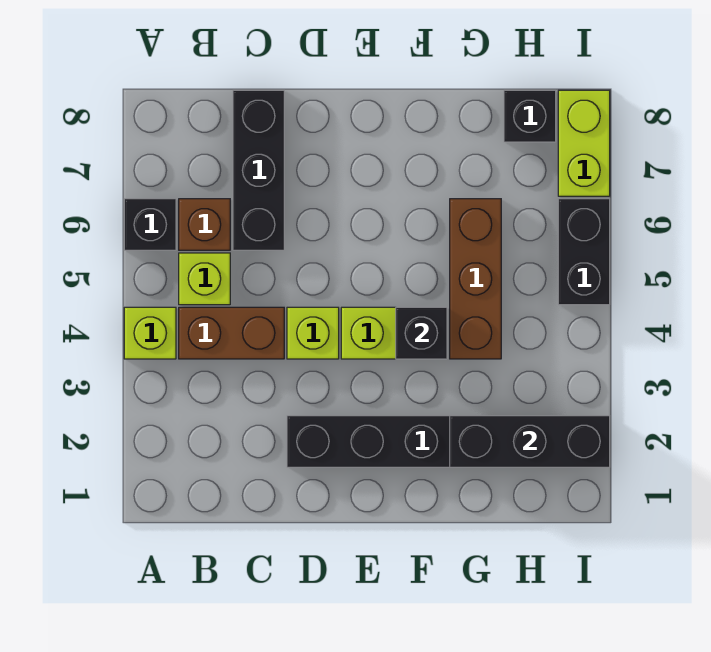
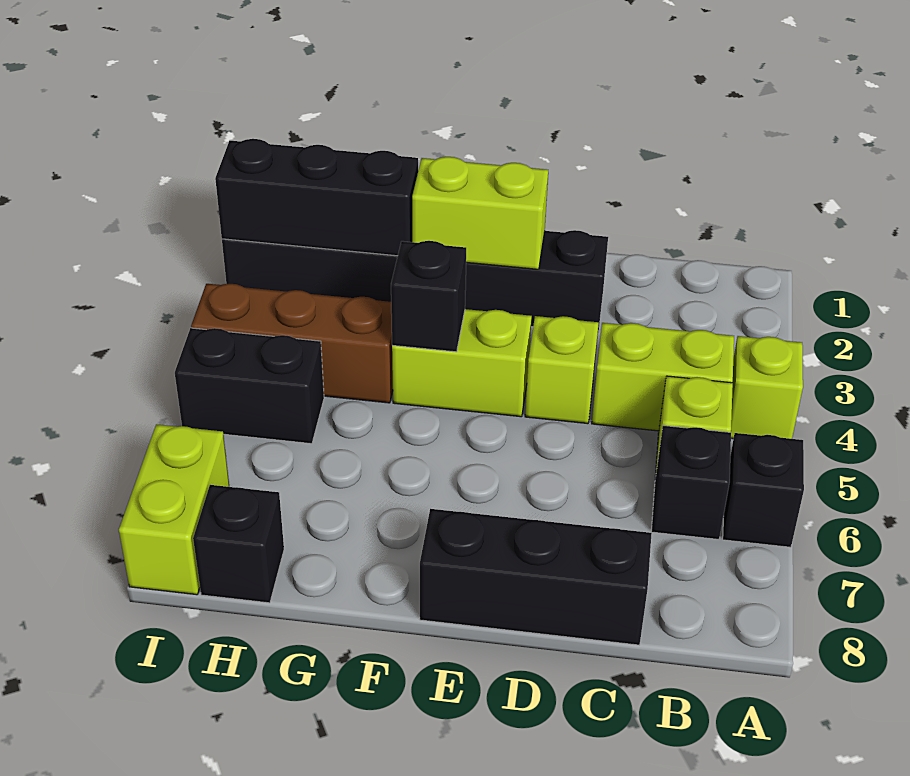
brown brick B4:C4 level 1 -> lime brick B4:C4 level 1
brown brick B6 level 1 -> black brick B6 level 1
black brick C6:C8 level 1 -> black brick C8:E8 level 1
none -> lime brick E2:F2 level 2
brown brick G4:G6 level 1 -> brown brick G4:I4 level 1
black brick I5:I6 level 1 -> black brick H5:I5 level 1

